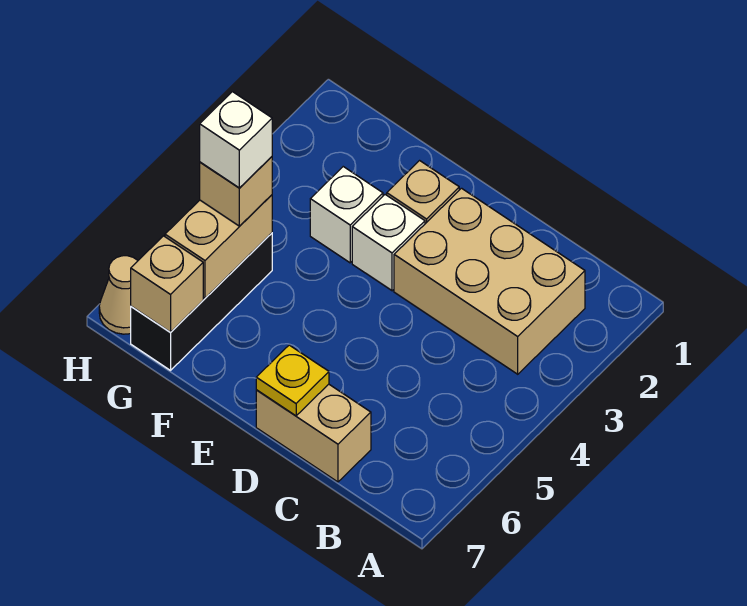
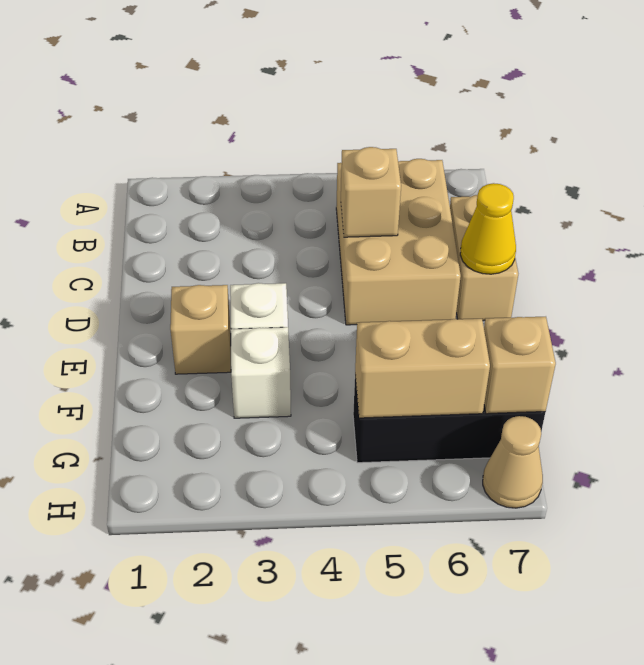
tan brick B2:D3 level 1 -> tan brick B5:D6 level 1
yellow plate D7 level 2 -> yellow cone D7 level 2
tan brick G5 level 3 -> tan brick C5 level 2
white brick G5 level 4 -> none

